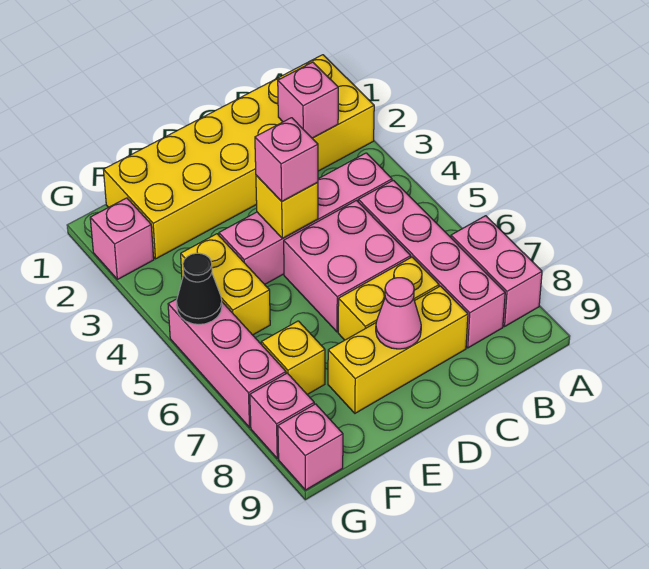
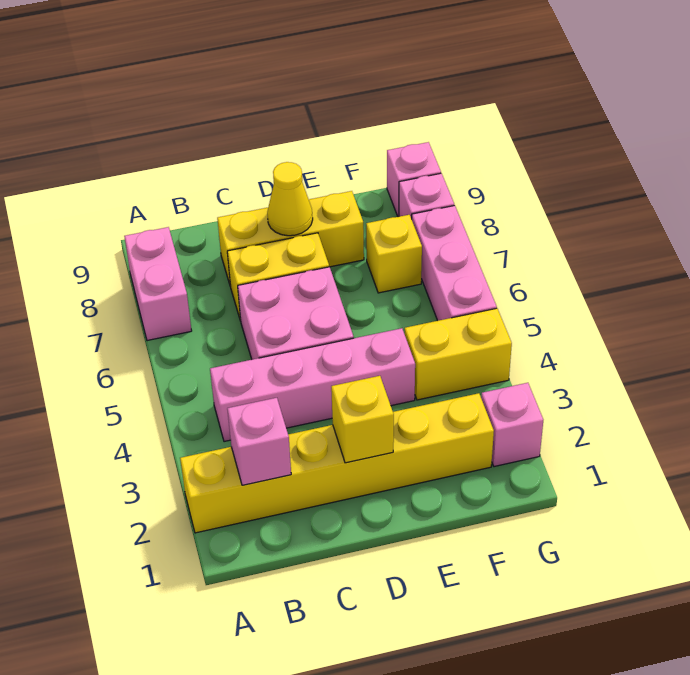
yellow brick A1:F2 level 1 -> yellow brick A2:F2 level 1
pink brick B5:B8 level 1 -> none
yellow brick D4 level 2 -> yellow brick D2 level 2
pink brick D4 level 3 -> none
pink cone D8 level 2 -> yellow cone D8 level 2
yellow brick F4:F5 level 1 -> yellow brick F4:G4 level 1
black cone G5 level 2 -> none

